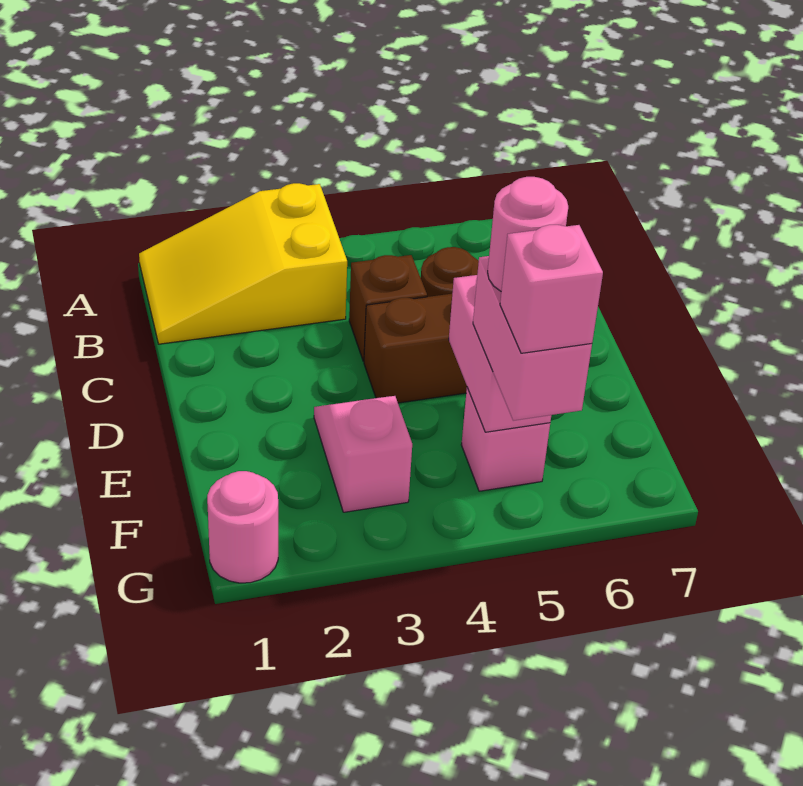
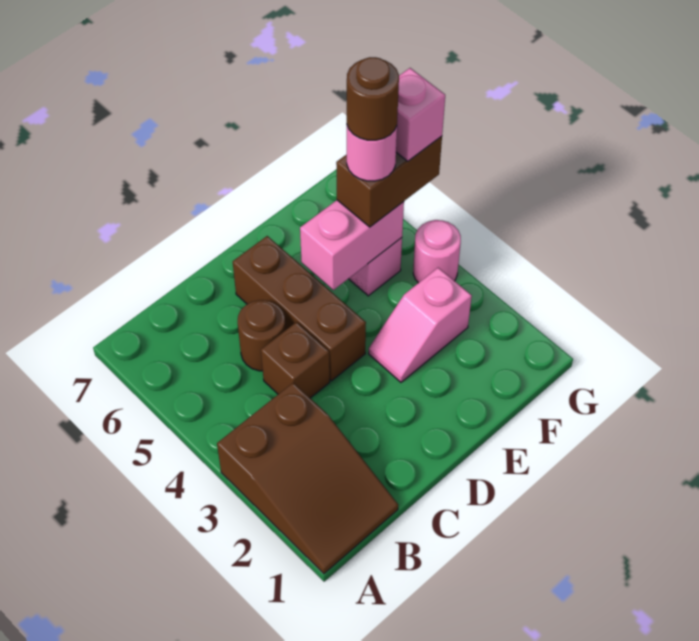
yellow slope A1:B3 level 1 top 3 -> brown slope A1:B3 level 1 top 3
pink brick F5:G5 level 3 -> brown brick F5:G5 level 3
none -> brown round brick F5 level 5
pink round brick G1 level 1 -> pink round brick G4 level 1

